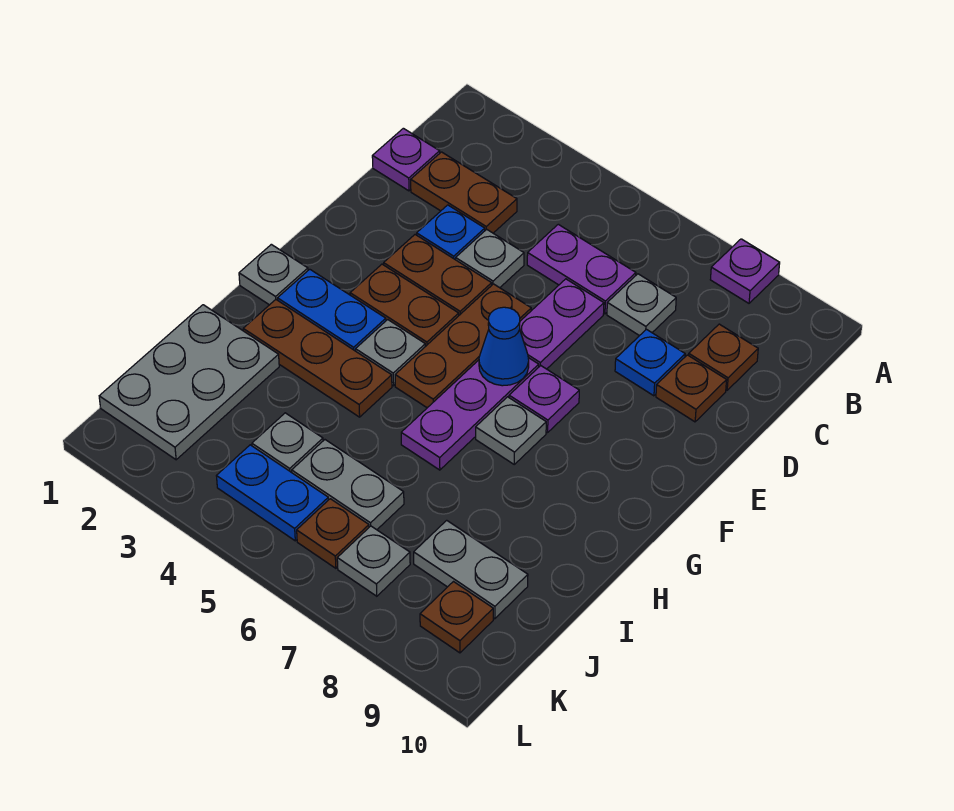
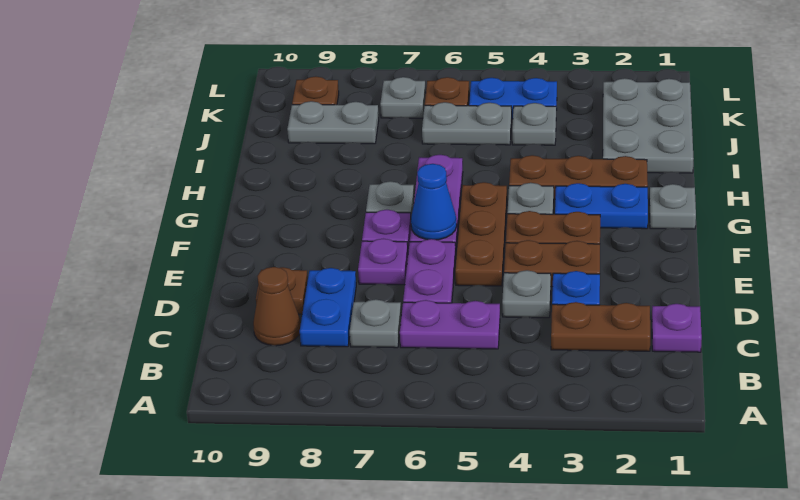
purple plate A8 level 1 -> purple plate E7 level 1
brown plate C9 level 1 -> brown cone C9 level 1
blue plate D8 level 1 -> blue plate C8:D8 level 1

